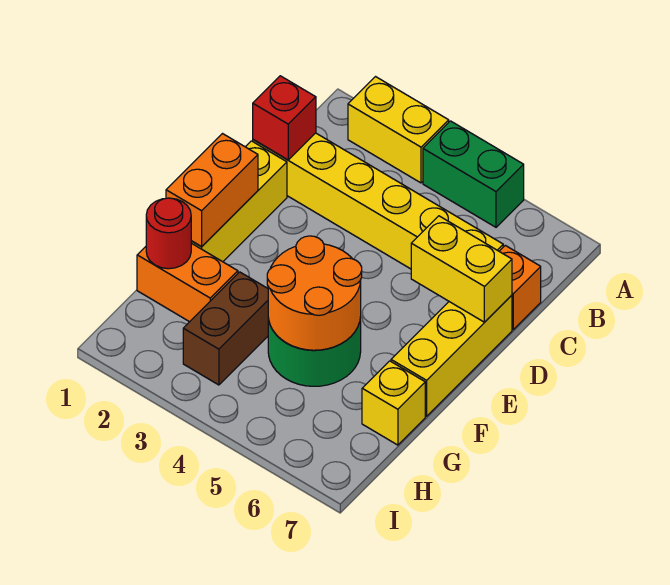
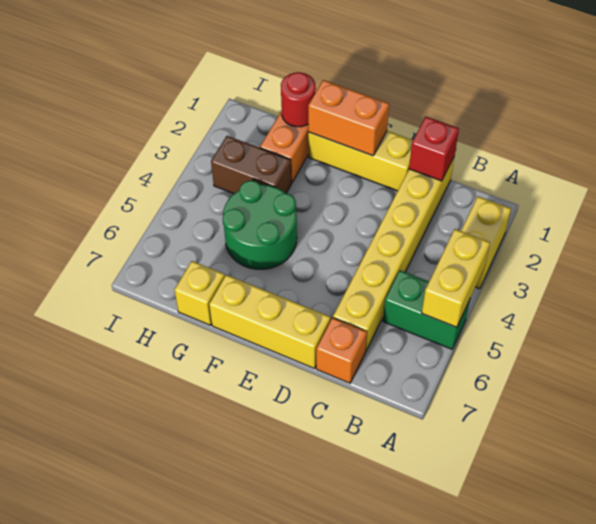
green brick A4:A5 level 1 -> green brick A5:B5 level 1
yellow brick D6:D7 level 2 -> yellow brick A4:A5 level 2
orange round brick F4:G5 level 2 -> none

